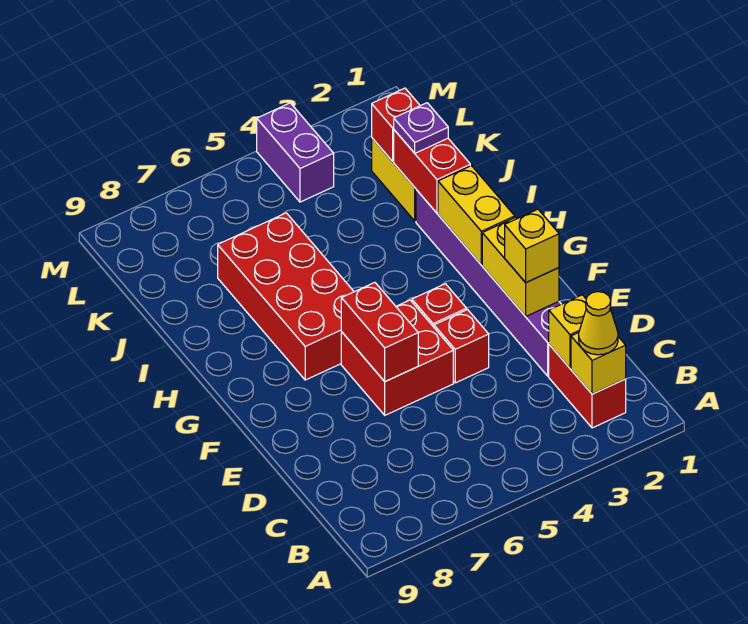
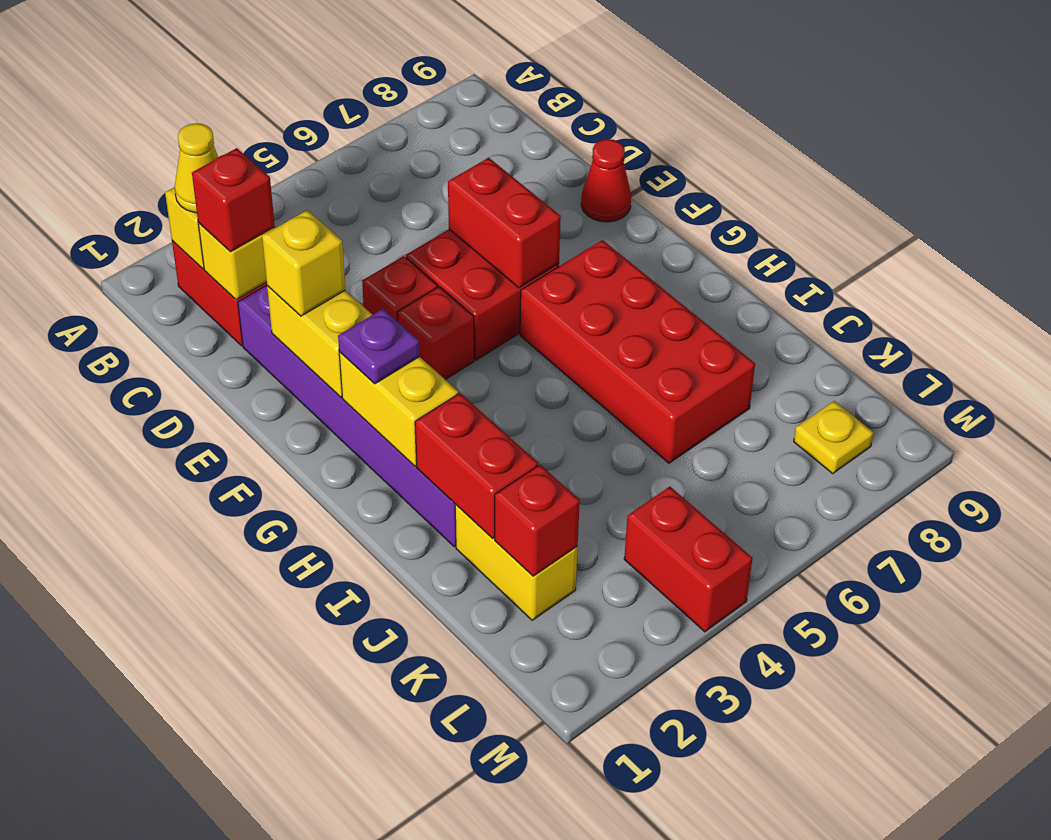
none -> red brick C2 level 3
none -> red cone E9 level 1
purple plate J2 level 3 -> purple plate G2 level 3
purple brick L4:M4 level 1 -> red brick L4:M4 level 1
none -> yellow plate L8 level 1

